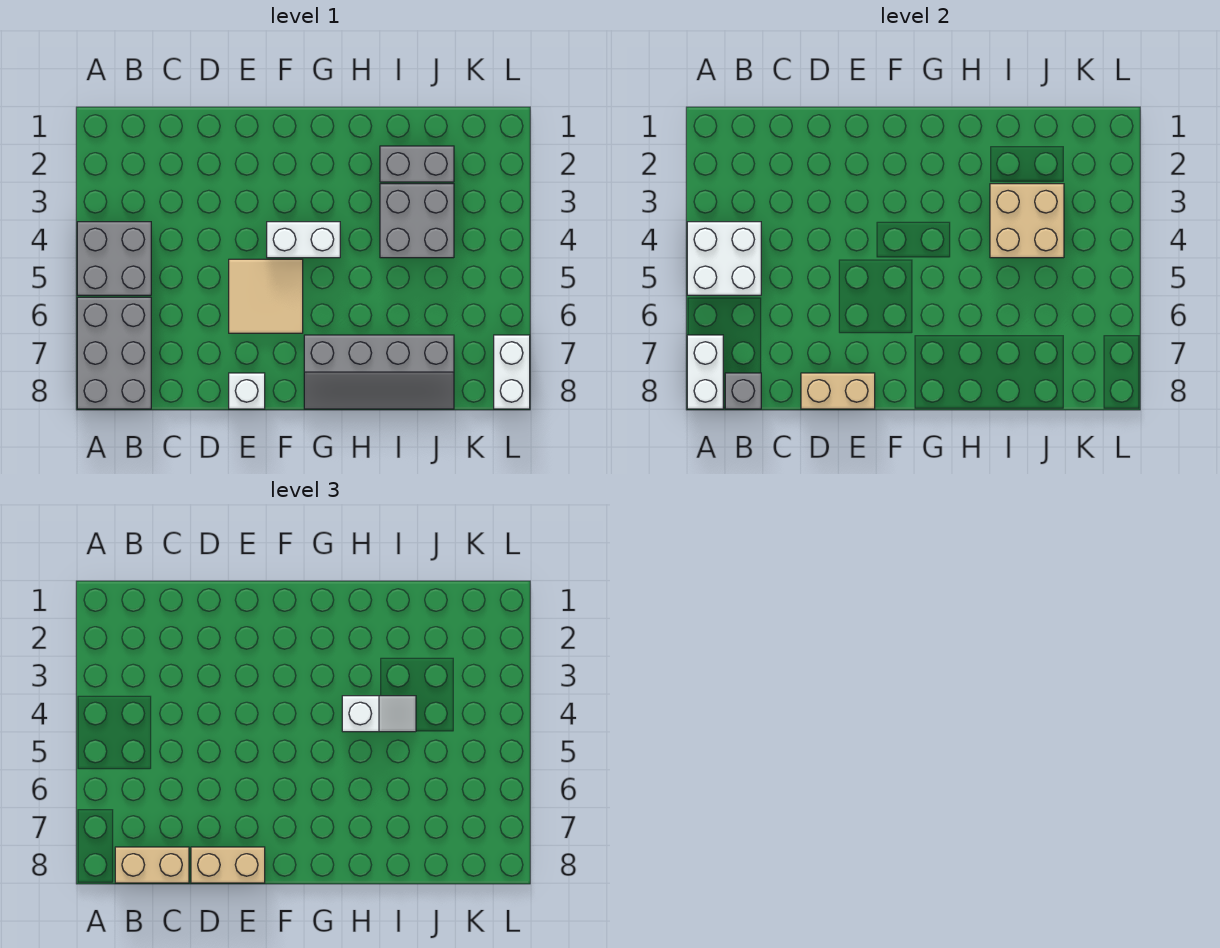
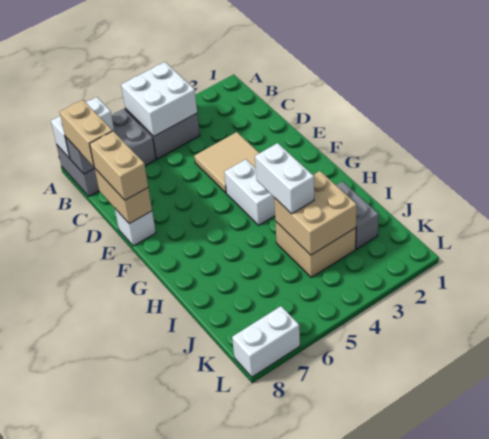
tan tile E5:F6 level 1 -> tan tile D3:E4 level 1
grey slope G7:J8 level 1 top 7 -> none
white slope H4:I4 level 3 top H -> white brick H4:I4 level 3
grey brick I3:J4 level 1 -> tan brick I3:J4 level 1

